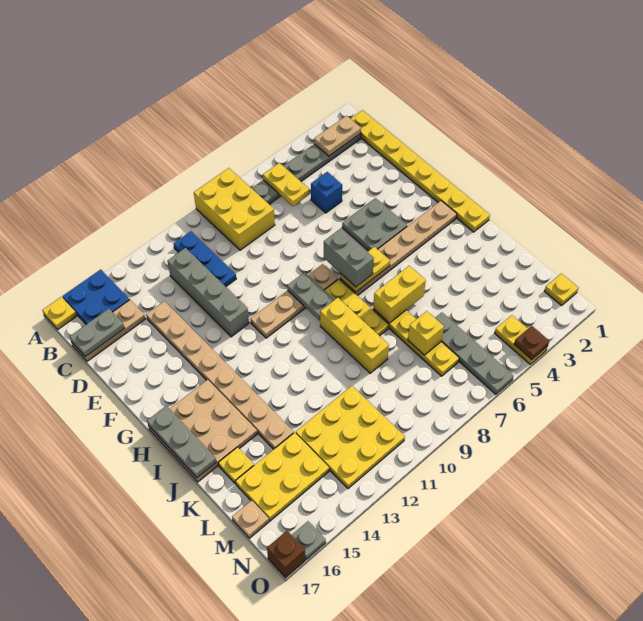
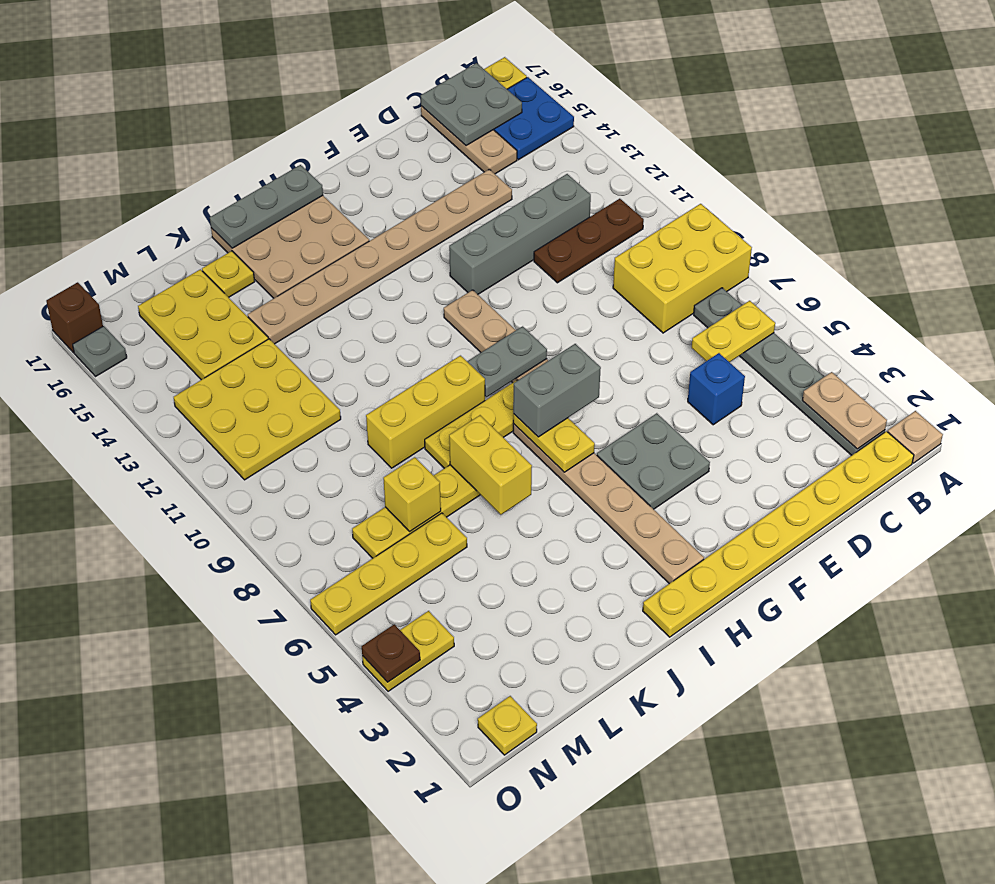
blue plate B11:D11 level 1 -> brown plate B11:D11 level 1
grey plate C16:C17 level 2 -> grey plate B16:C17 level 2
grey plate L6:O6 level 1 -> yellow plate L6:O6 level 1
tan plate M17 level 1 -> tan plate A1 level 1

